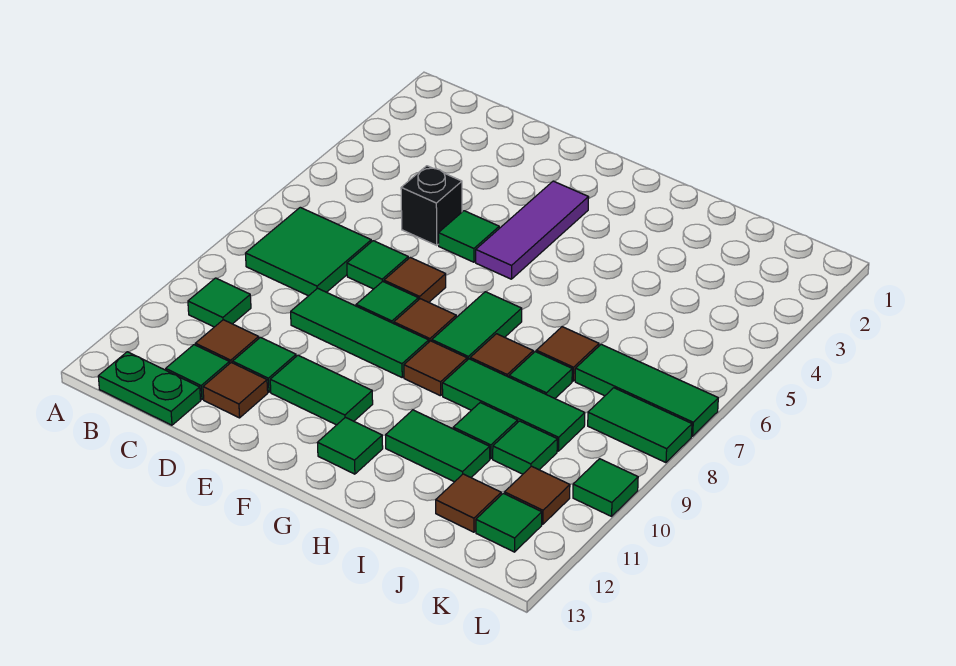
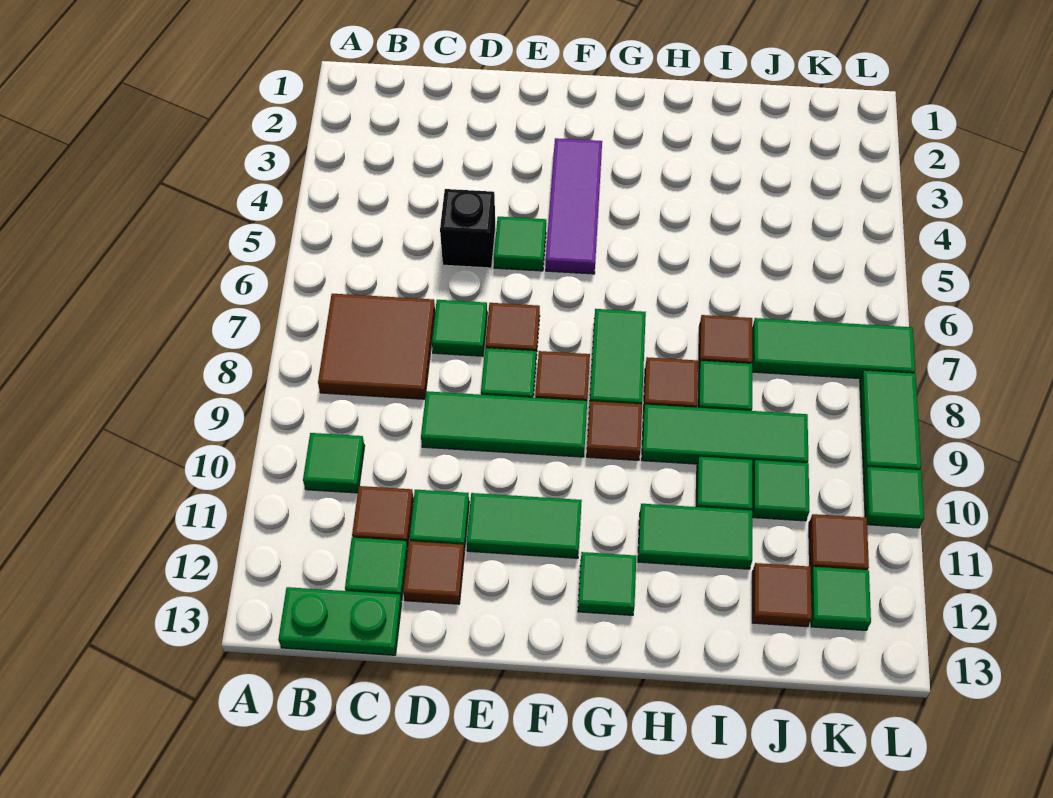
green tile B7:C8 level 1 -> brown tile B7:C8 level 1
green tile K8:L8 level 1 -> green tile L8:L9 level 1

